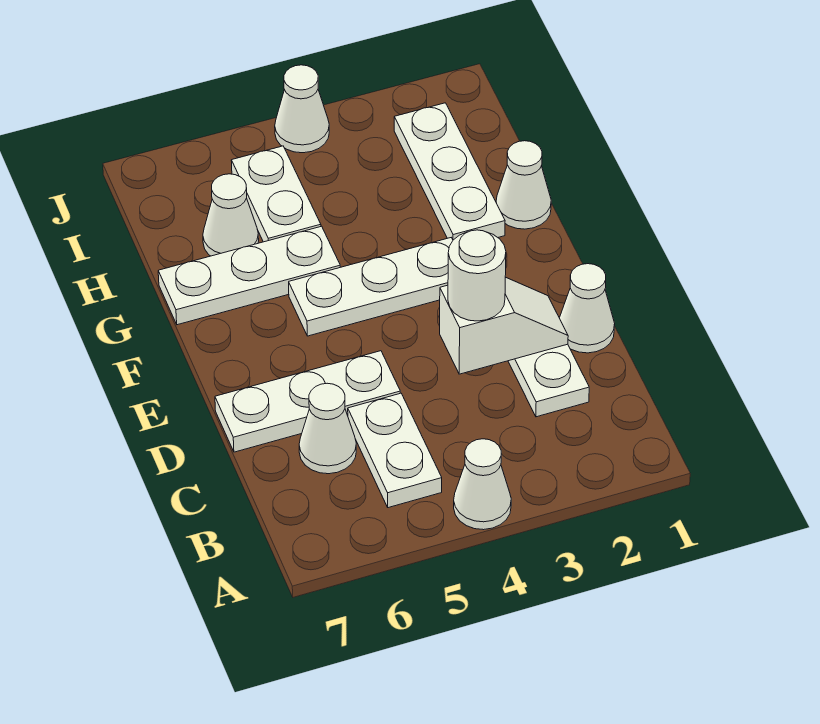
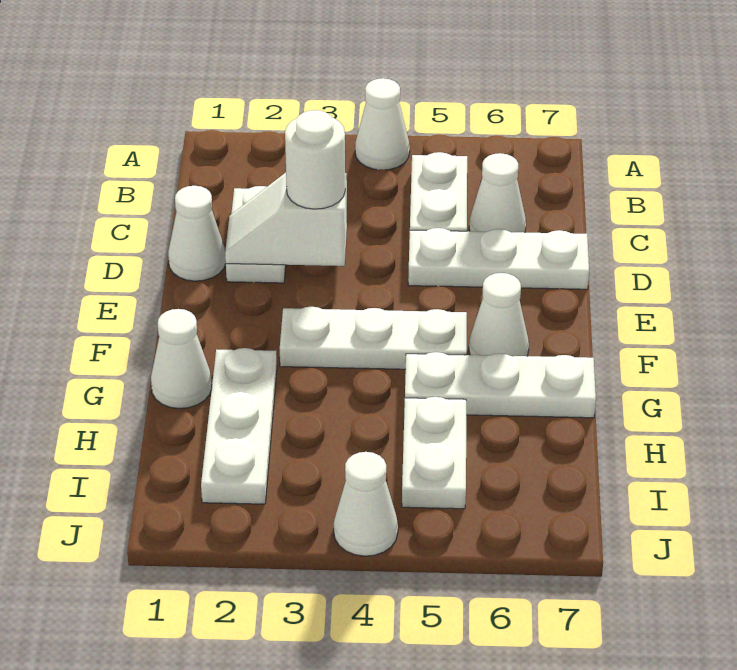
white cone H6 level 1 -> white cone F6 level 1

